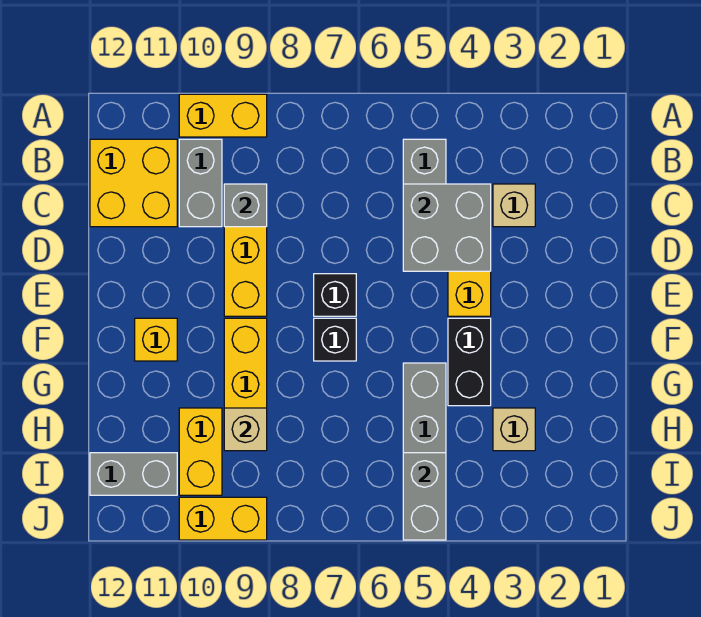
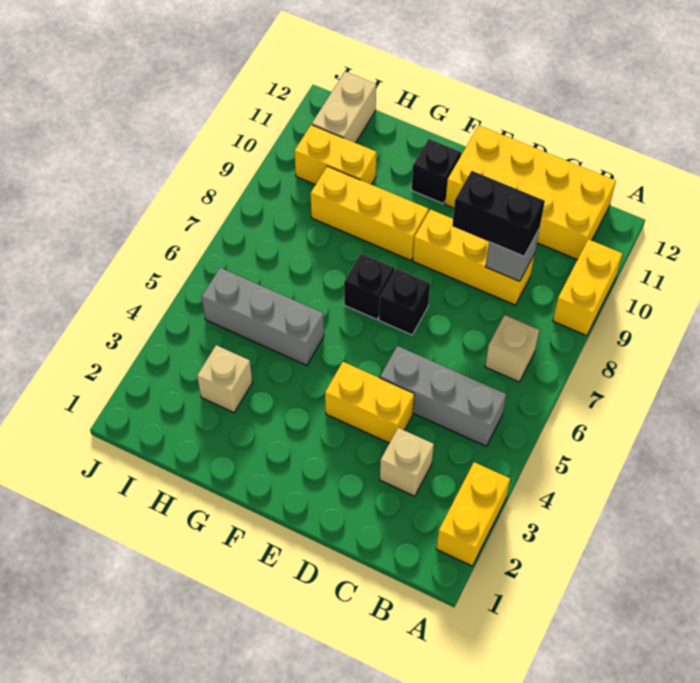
grey brick B10:C10 level 1 -> none
yellow brick B11:C12 level 1 -> yellow brick B11:E12 level 1
grey brick C4:D5 level 2 -> none
black brick F4:G4 level 1 -> black brick C9:D9 level 3
yellow brick F11 level 1 -> black brick F11 level 1
tan brick H9 level 2 -> tan brick B7 level 1
grey brick I5:J5 level 2 -> none
grey brick I11:I12 level 1 -> tan brick I11:I12 level 1
yellow brick J9:J10 level 1 -> yellow brick A2:A3 level 1

